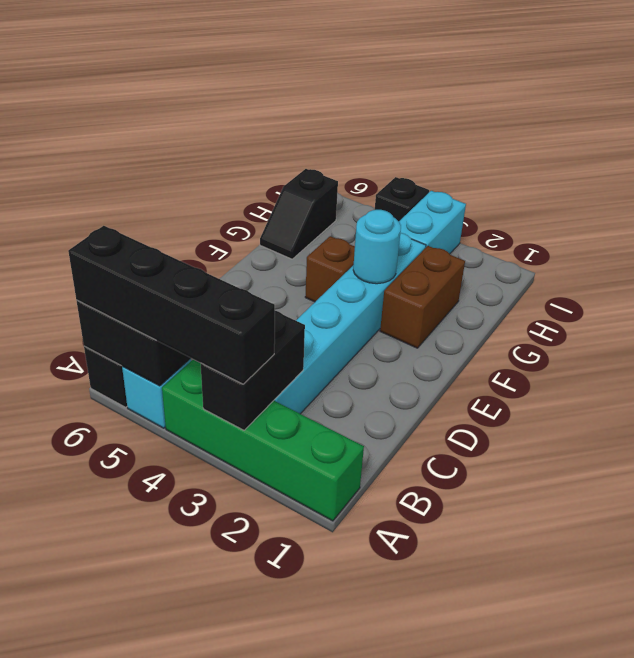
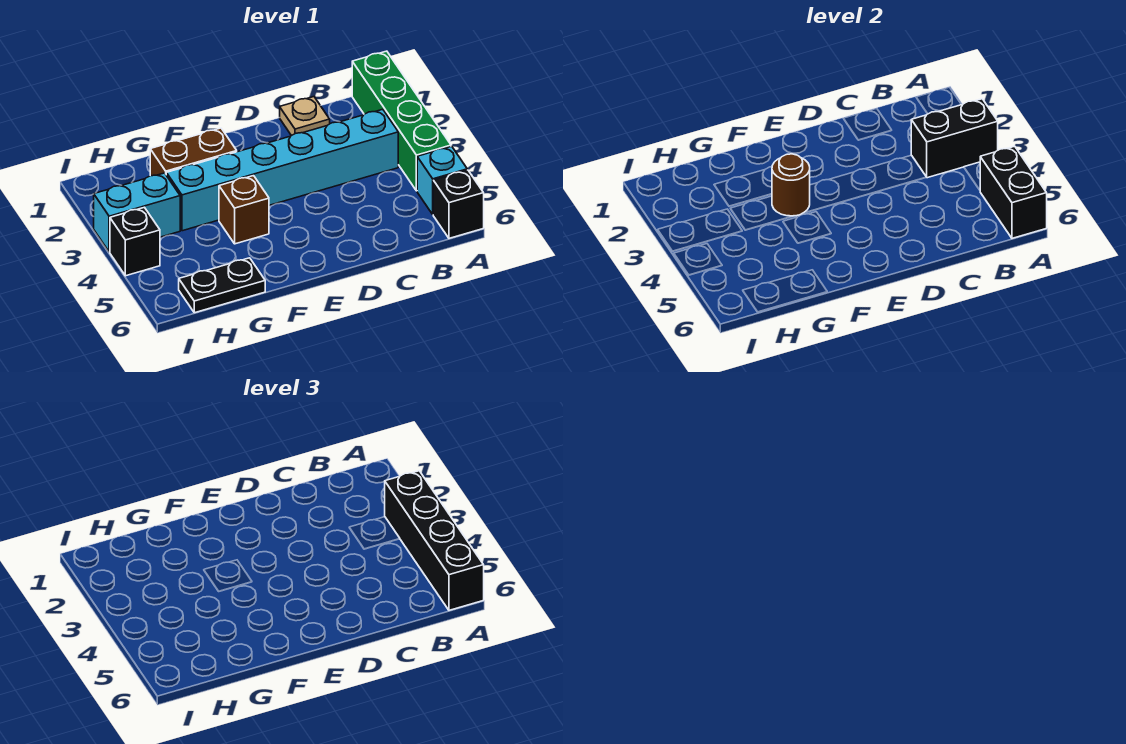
none -> tan plate C1 level 1
cyan round brick F3 level 2 -> brown round brick F3 level 2
black slope G6:H6 level 1 top H -> black plate G6:H6 level 1

